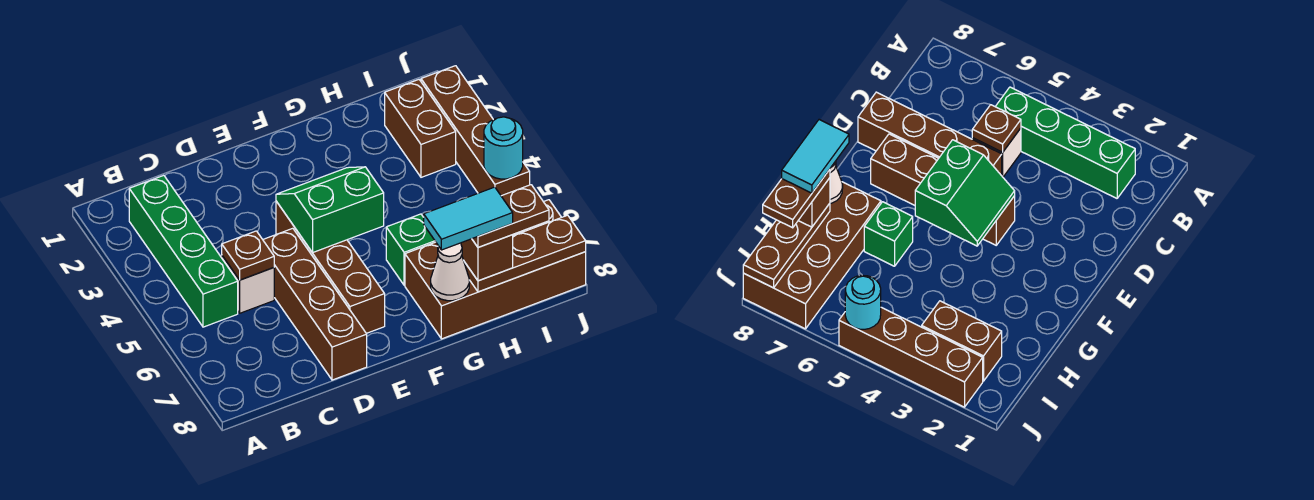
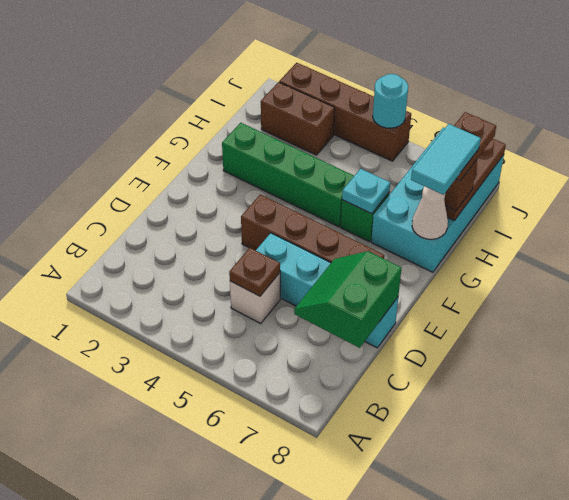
green brick B2:B5 level 1 -> green brick G2:G5 level 1
brown brick D5:D8 level 1 -> cyan brick D5:D8 level 1
green slope E4:F5 level 2 top 5 -> green slope C7:D8 level 2 top 8
none -> cyan plate G6 level 2
brown brick G7:J8 level 1 -> cyan brick G7:J8 level 1

